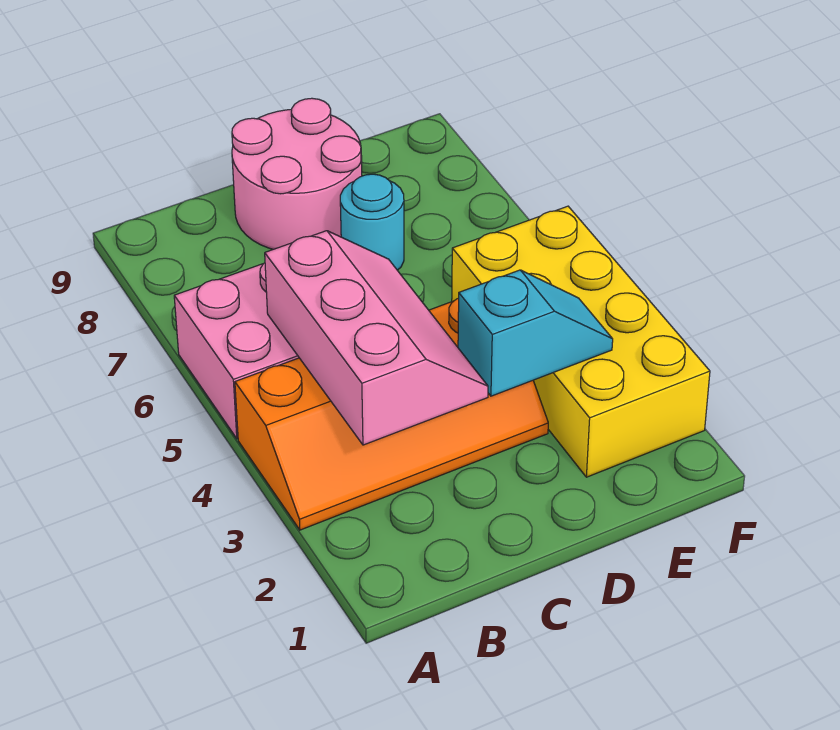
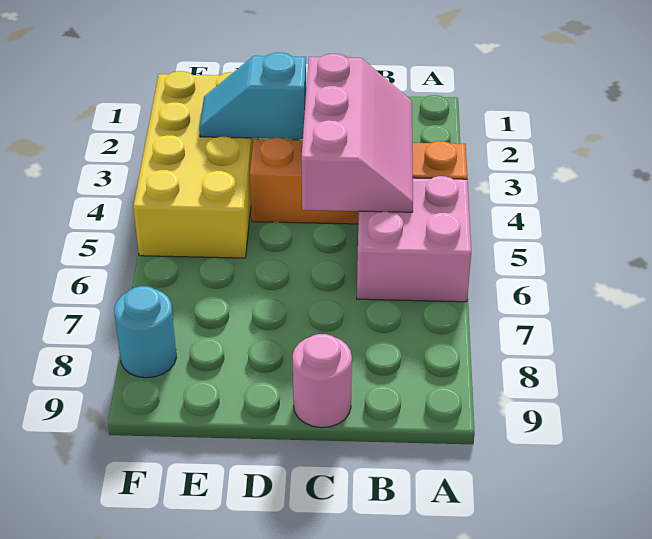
pink slope B3:C5 level 2 top B -> pink slope B3:C5 level 2 top C
pink round brick C8:D9 level 1 -> pink round brick C9 level 1
cyan round brick D7 level 1 -> cyan round brick F8 level 1

